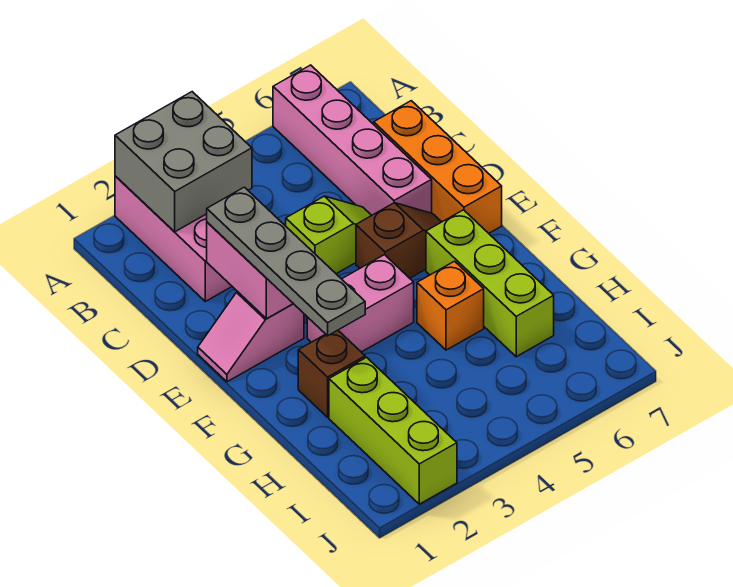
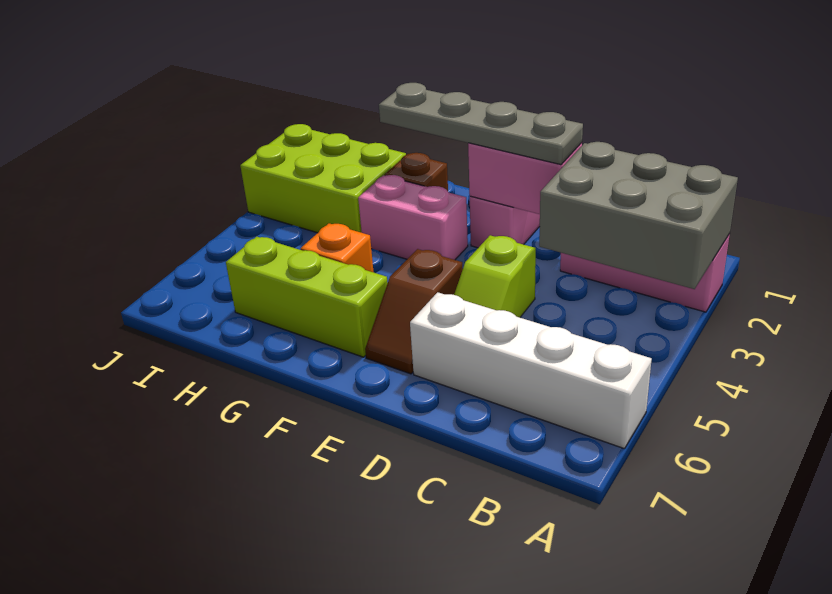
grey brick A2:B3 level 2 -> grey brick A2:C3 level 2
pink brick A6:D6 level 1 -> white brick A6:D6 level 1
orange brick C7:E7 level 1 -> none
pink brick F3:F4 level 1 -> pink brick F3:G3 level 1
lime brick H2:J2 level 1 -> lime brick H2:J3 level 1

